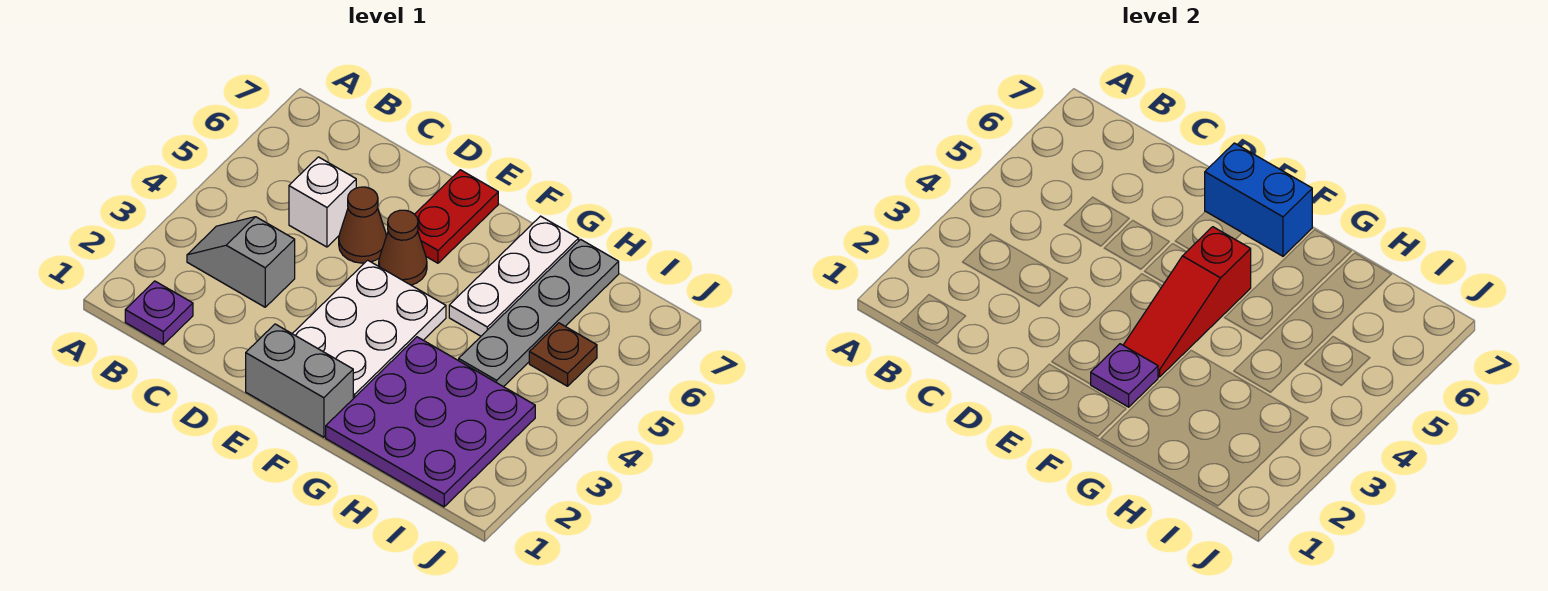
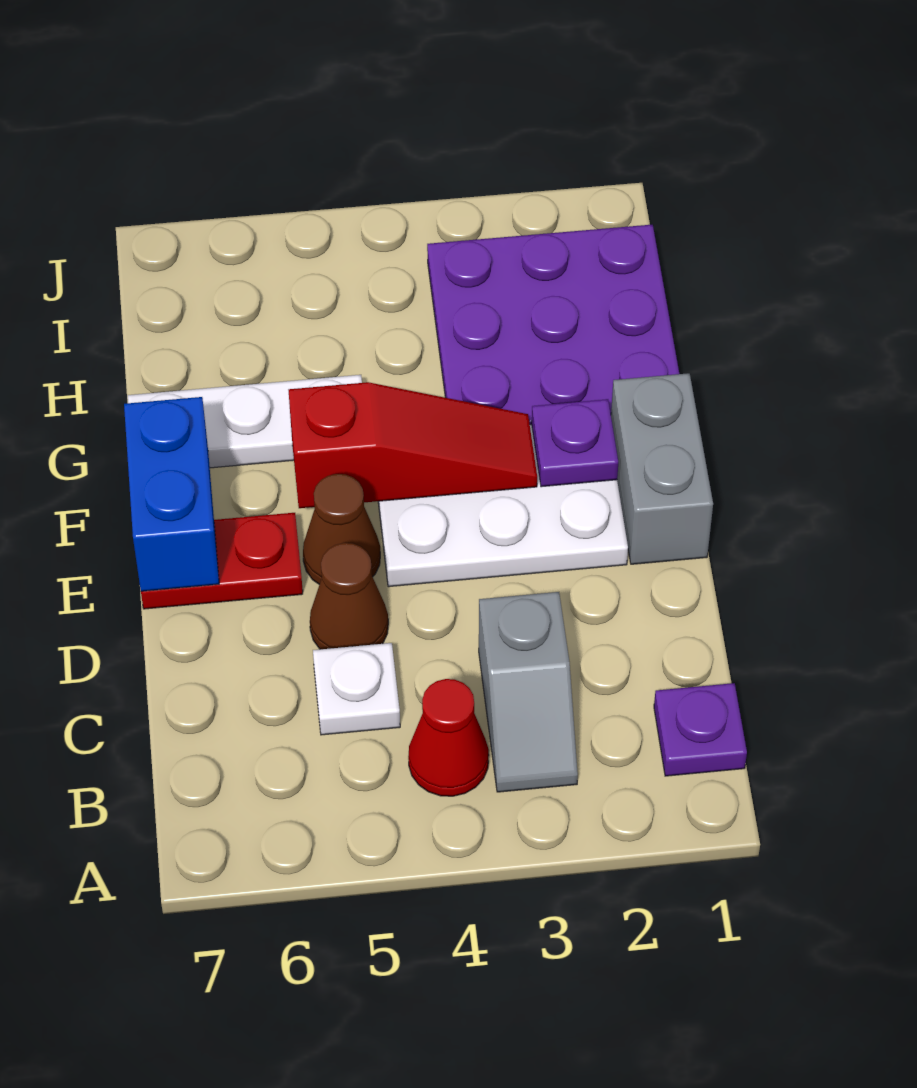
none -> red cone B4 level 1
white brick C5 level 1 -> white plate C5 level 1
grey plate H4:H7 level 1 -> none
brown plate I5 level 1 -> none

